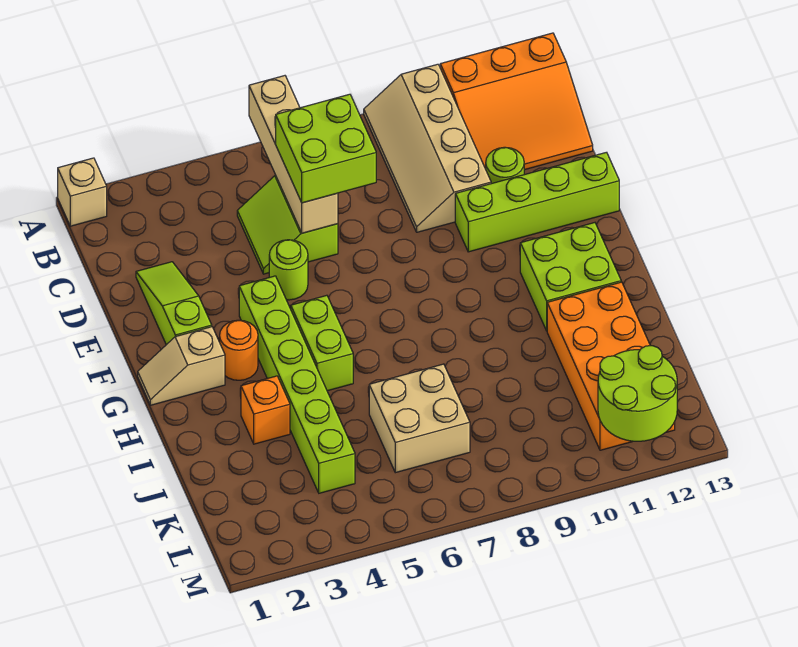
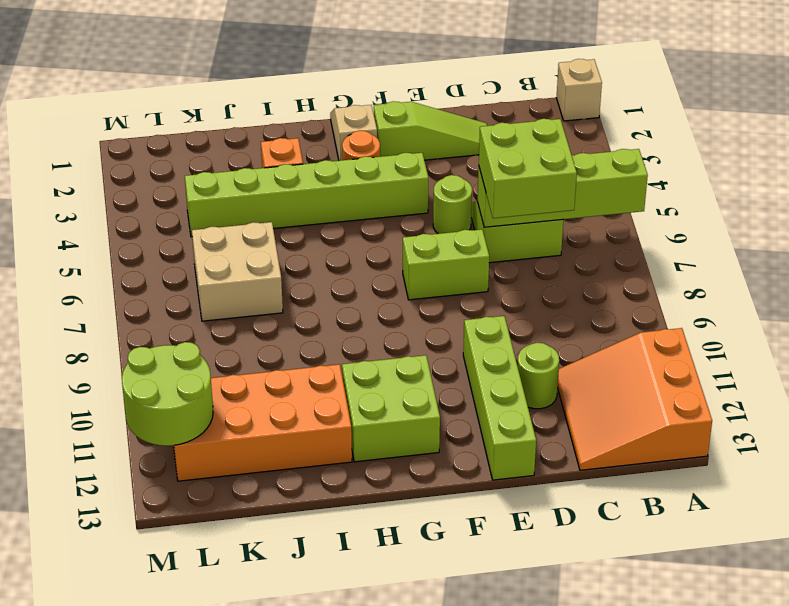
tan brick A6:D6 level 2 -> lime brick A6:D6 level 2
tan slope A9:D10 level 1 top 10 -> none
lime brick G5:H5 level 1 -> lime brick E7:F7 level 1

